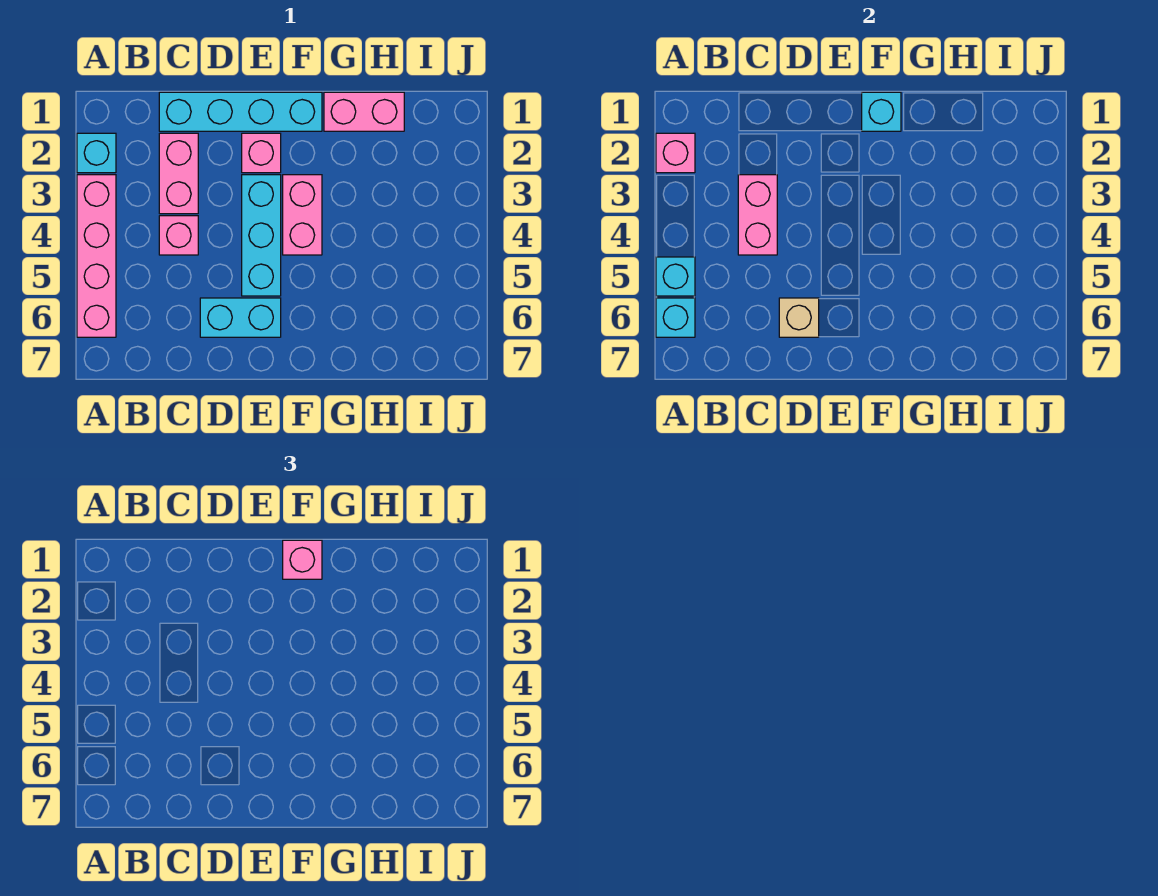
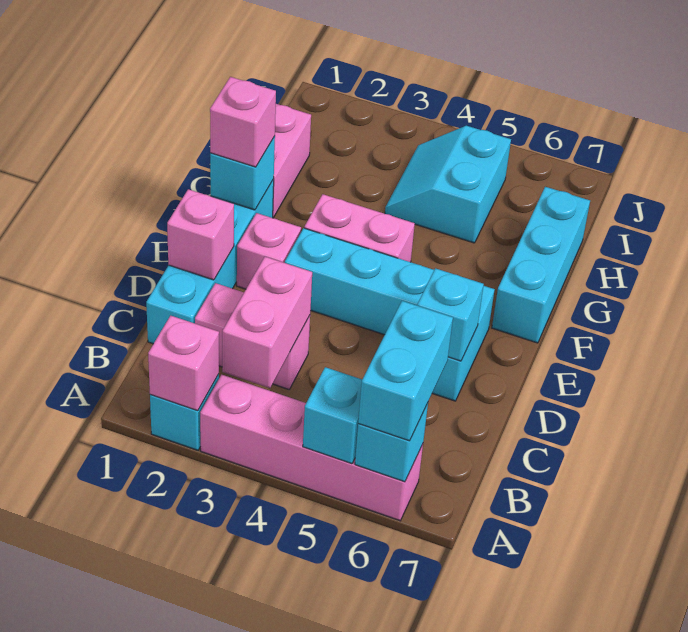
none -> cyan brick A6:B6 level 3
pink brick C3:C4 level 2 -> pink brick B3:C3 level 2
pink brick C4 level 1 -> pink brick D1 level 2
tan brick D6 level 2 -> cyan brick D6 level 2
none -> cyan brick F7:H7 level 1
none -> cyan slope H4:I5 level 1 top 5

